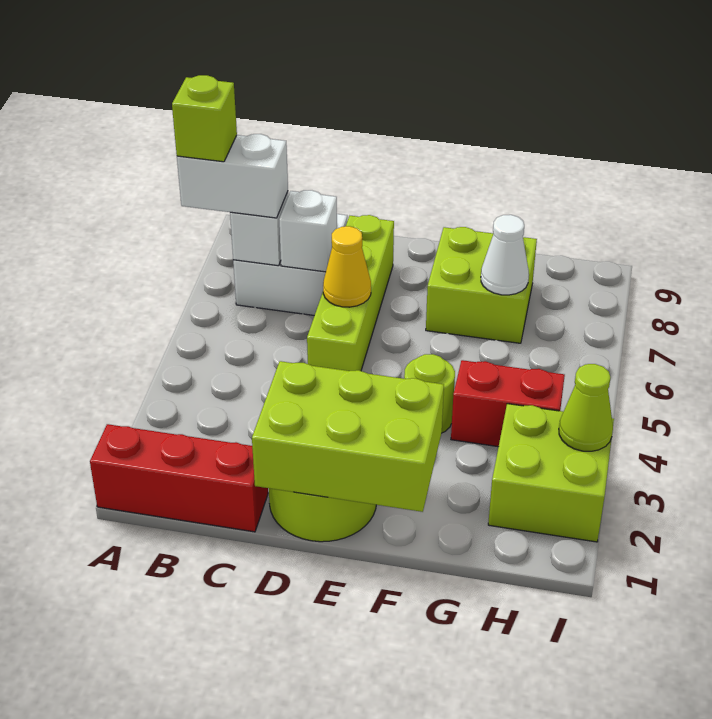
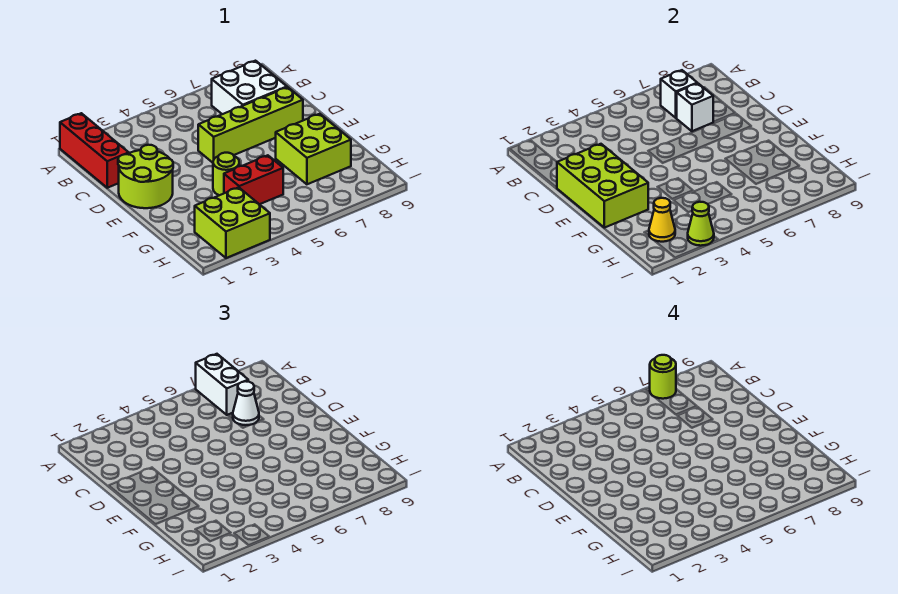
lime brick A7 level 4 -> lime round brick A7 level 4
yellow cone D6 level 2 -> yellow cone H2 level 2
red brick G4:H4 level 1 -> red brick G4:G5 level 1
white cone G7 level 2 -> white cone C7 level 3

